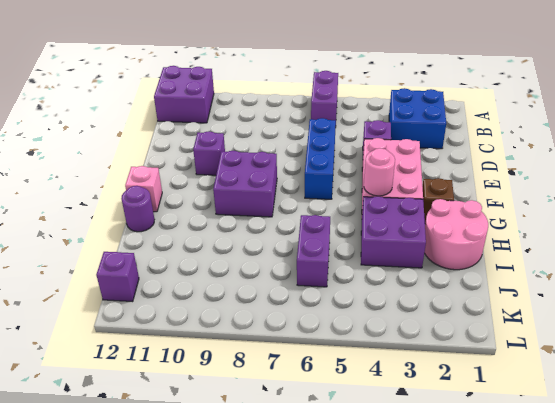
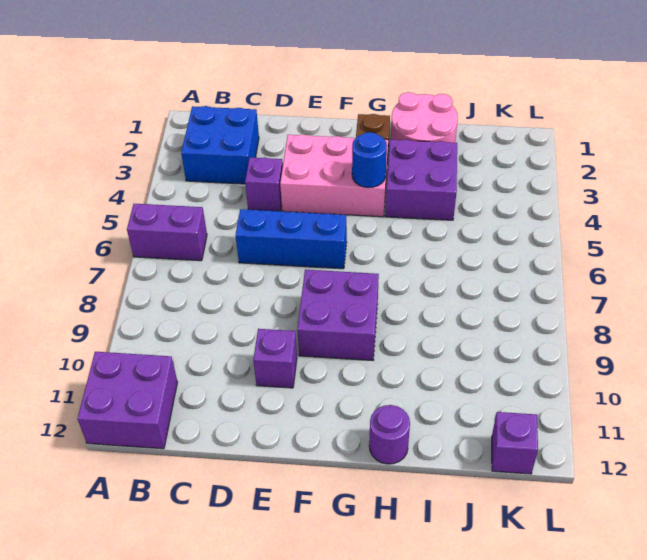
pink round brick G4 level 2 -> blue round brick G4 level 2
pink brick G12 level 1 -> none
purple brick I6:J6 level 1 -> none

